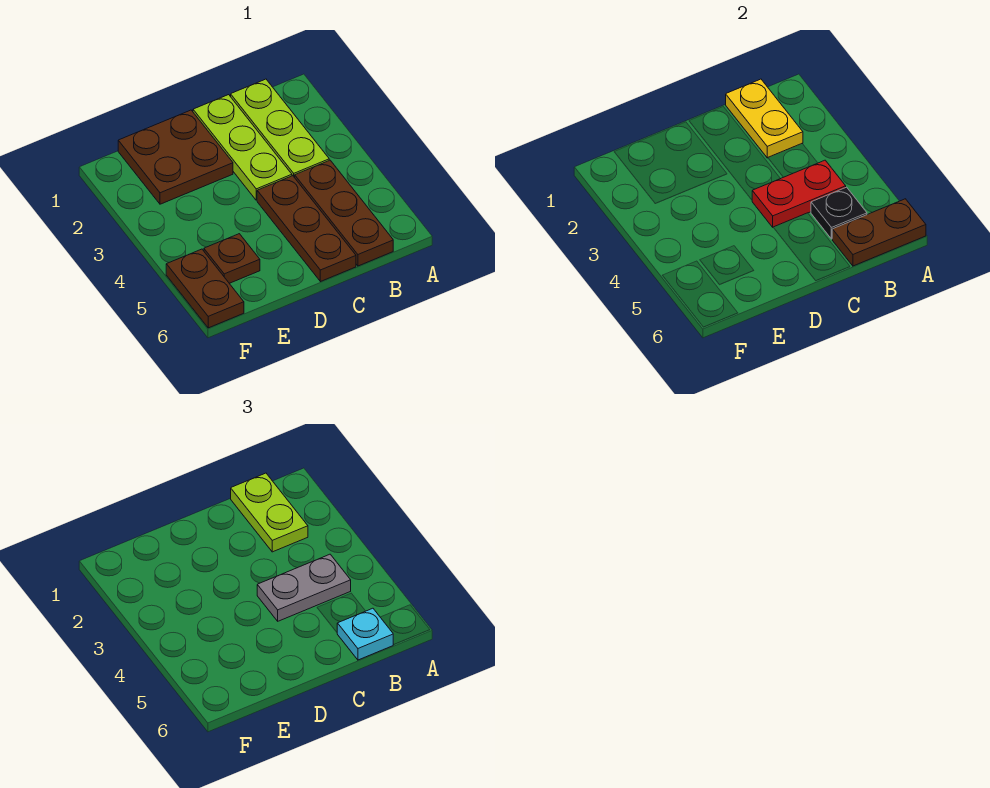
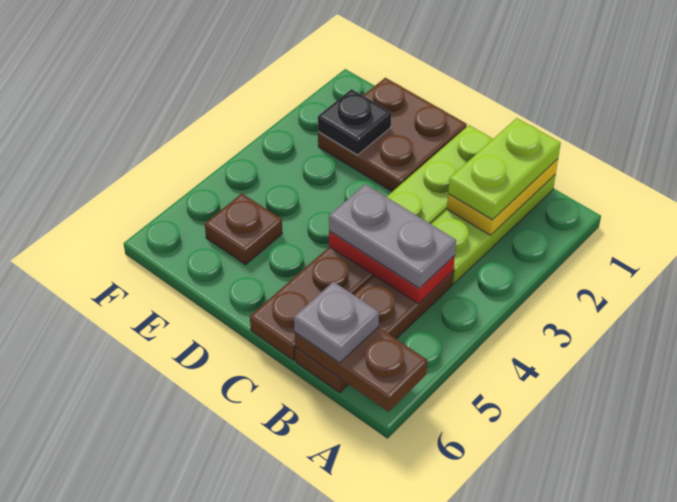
black plate B5 level 2 -> black plate E2 level 2
cyan plate B6 level 3 -> grey plate B6 level 3
brown plate F5:F6 level 1 -> none

